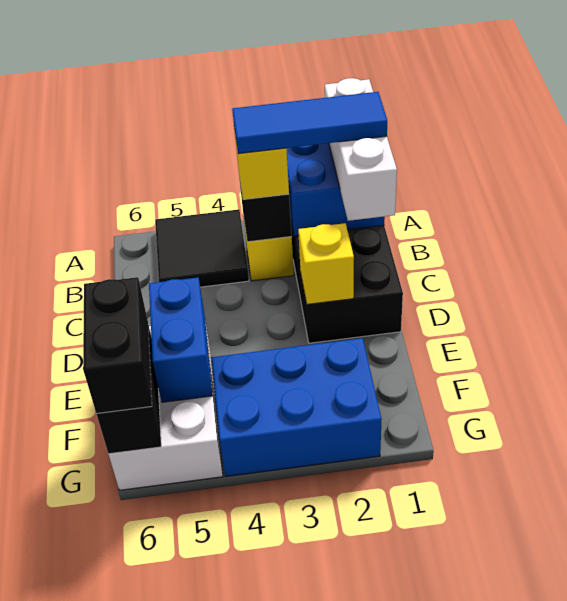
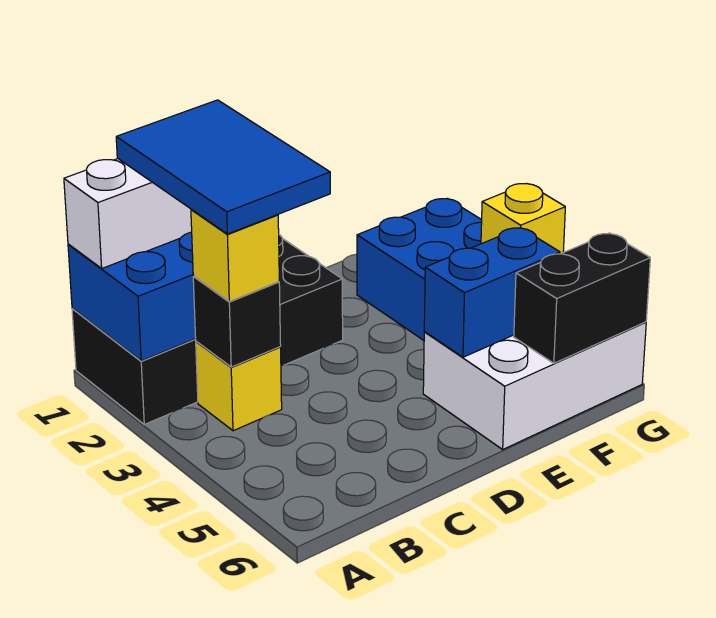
black tile A4:B5 level 1 -> none
blue tile B1:B3 level 4 -> blue tile B1:C3 level 4
yellow brick D2 level 2 -> yellow brick G4 level 2
black brick F6:G6 level 3 -> none

